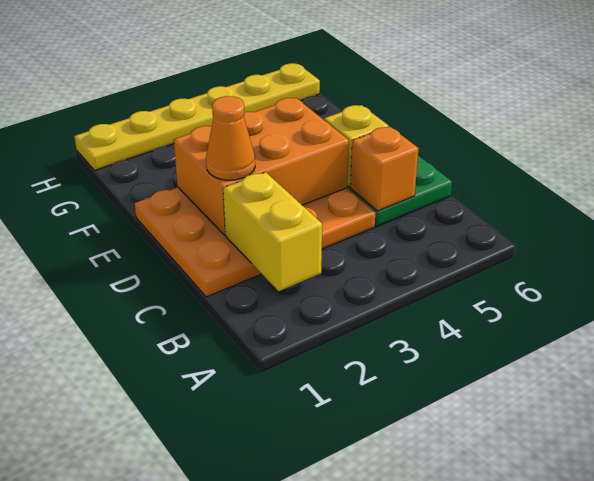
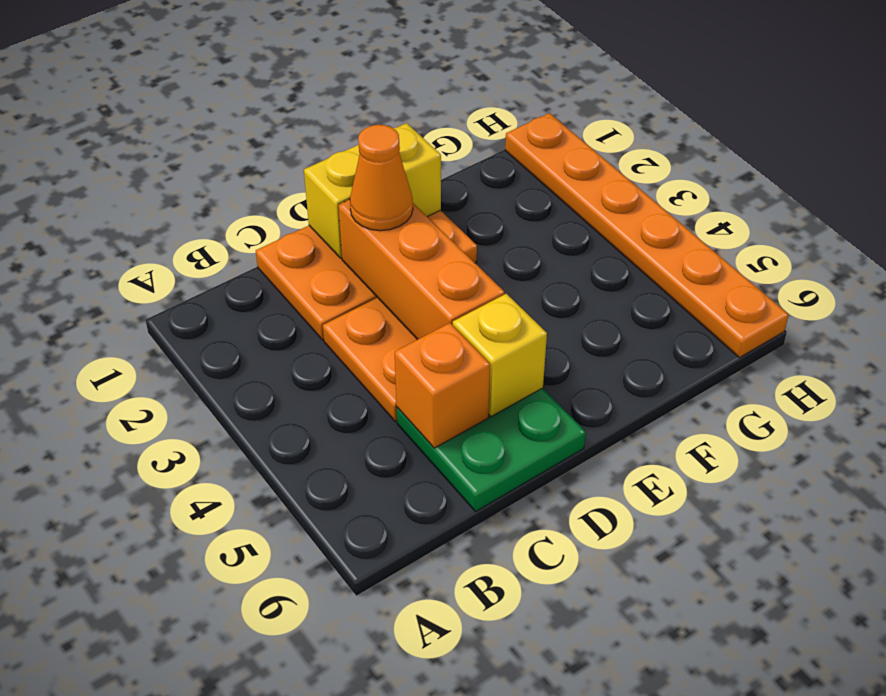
yellow brick B2:C2 level 2 -> yellow brick D1:E1 level 2
orange brick D2:E4 level 2 -> orange brick D2:D4 level 2
yellow plate H1:H6 level 1 -> orange plate H1:H6 level 1

